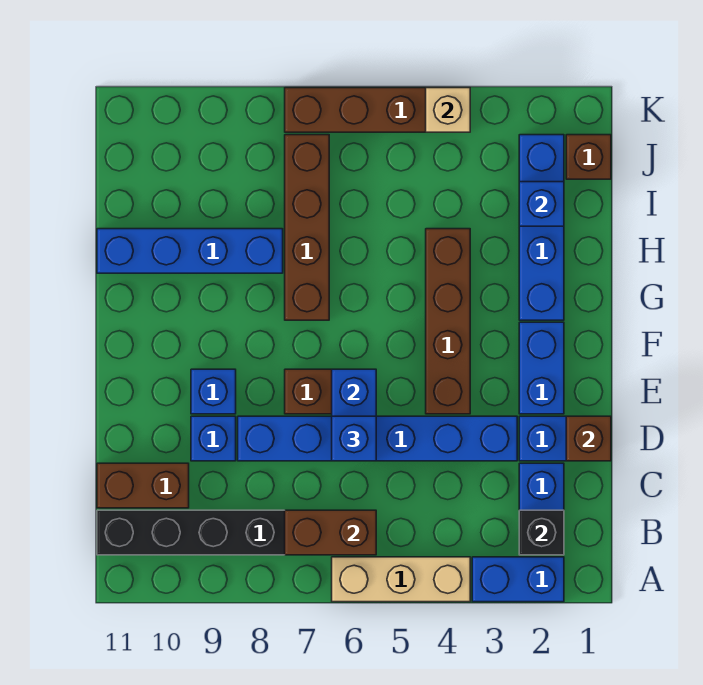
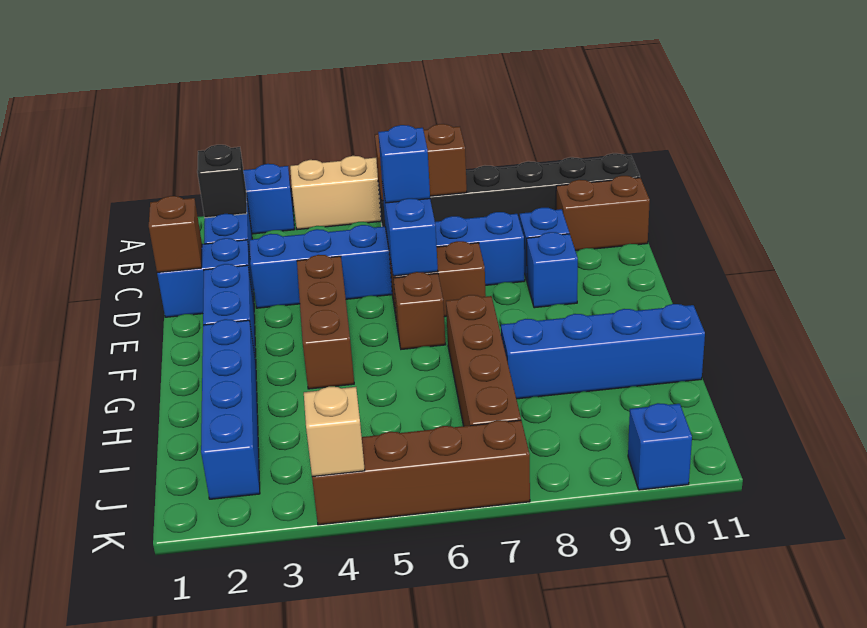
brown brick E4:H4 level 1 -> brown brick E4:G4 level 1
blue brick I2 level 2 -> blue brick K10 level 1
brown brick J1 level 1 -> brown brick F6 level 1

